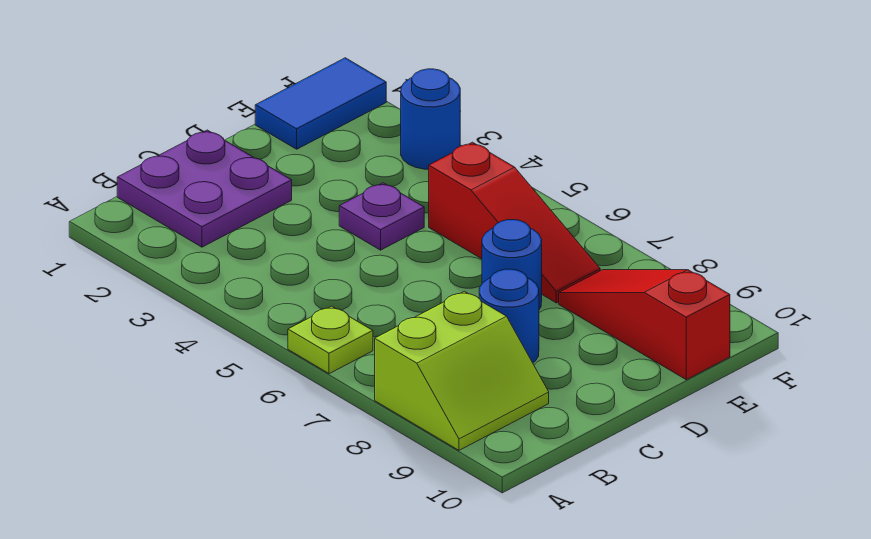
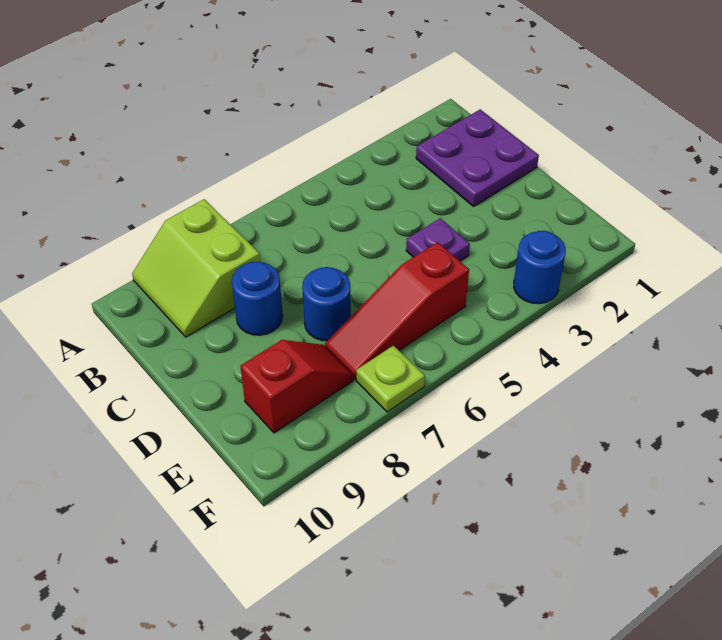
lime plate A6 level 1 -> lime plate F7 level 1
blue tile E1:F1 level 1 -> none
red slope E8:E10 level 1 top 10 -> red slope E8:E9 level 1 top 9

